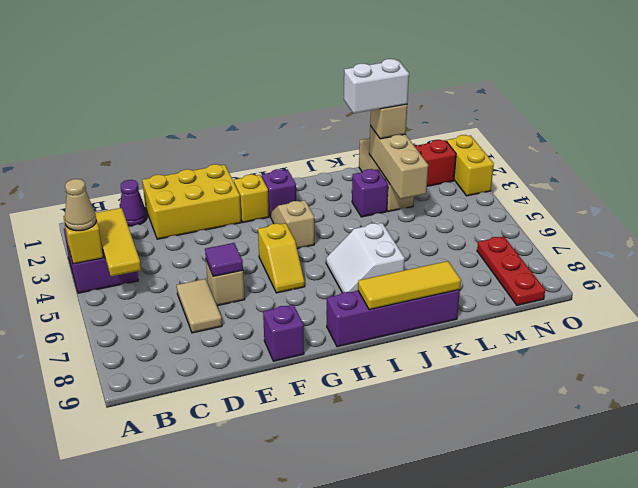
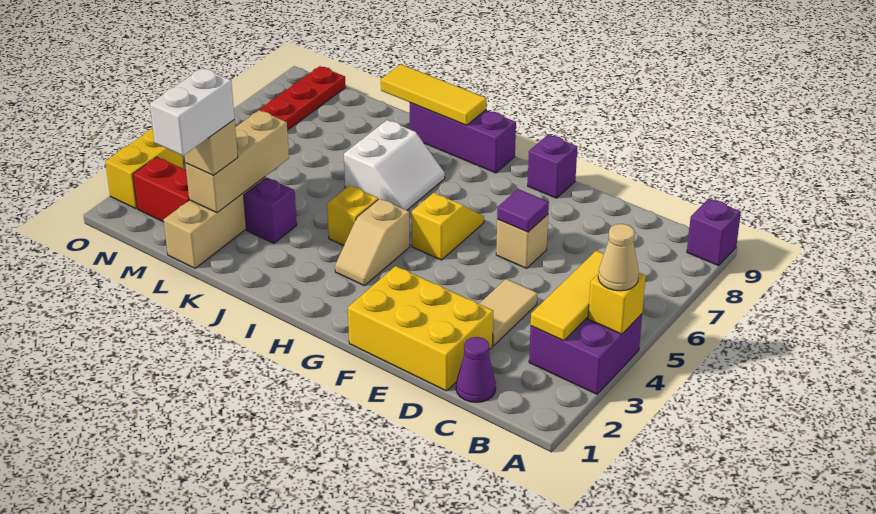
tan tile D6:D7 level 1 -> tan tile D3:D4 level 1
yellow brick G2 level 1 -> yellow brick I4 level 1
purple brick H2 level 1 -> purple brick A9 level 1
purple brick H9:K9 level 1 -> purple brick H9:J9 level 1
white brick K2:L2 level 4 -> white brick L1:L2 level 4

